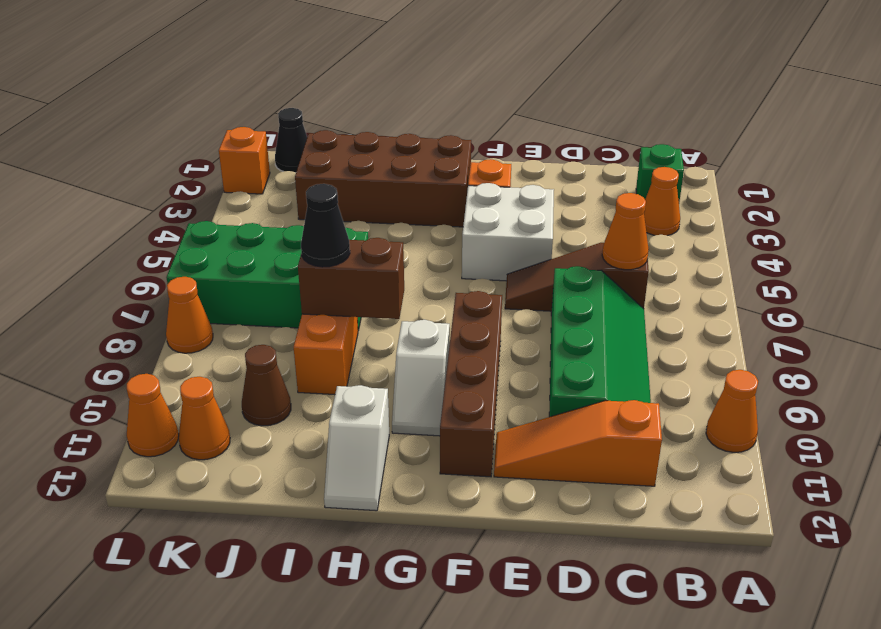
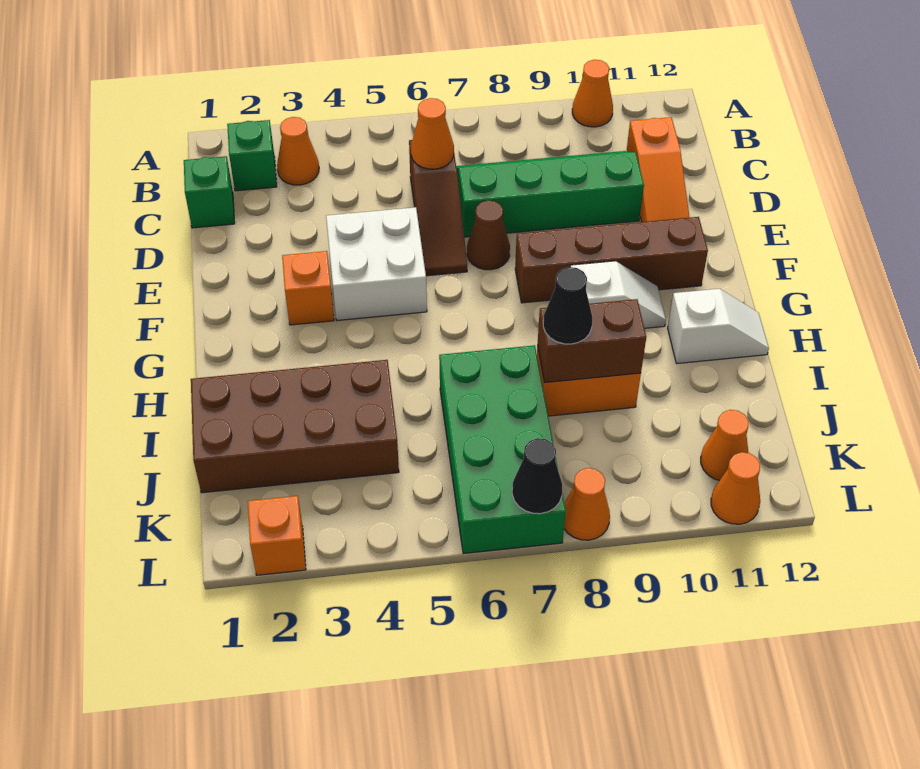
none -> green brick C1 level 1
brown brick G2:J3 level 1 -> brown brick I1:J4 level 1
brown brick H8:I8 level 2 -> brown brick I8:I9 level 2
brown cone J10 level 1 -> brown cone E7 level 1
black cone K1 level 1 -> black cone L7 level 2

